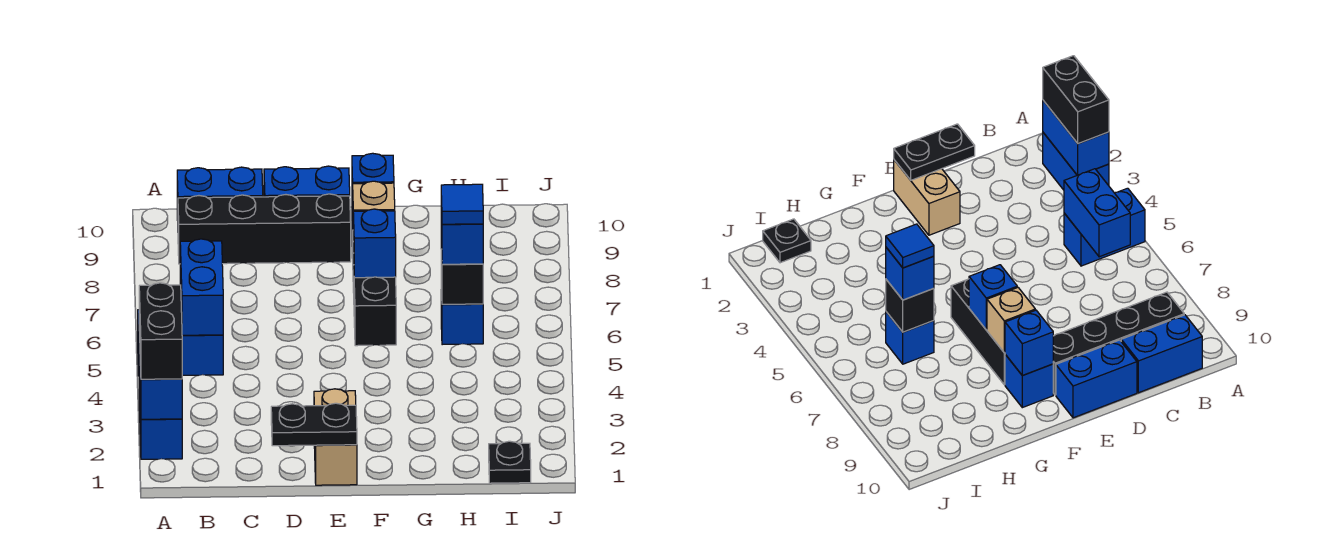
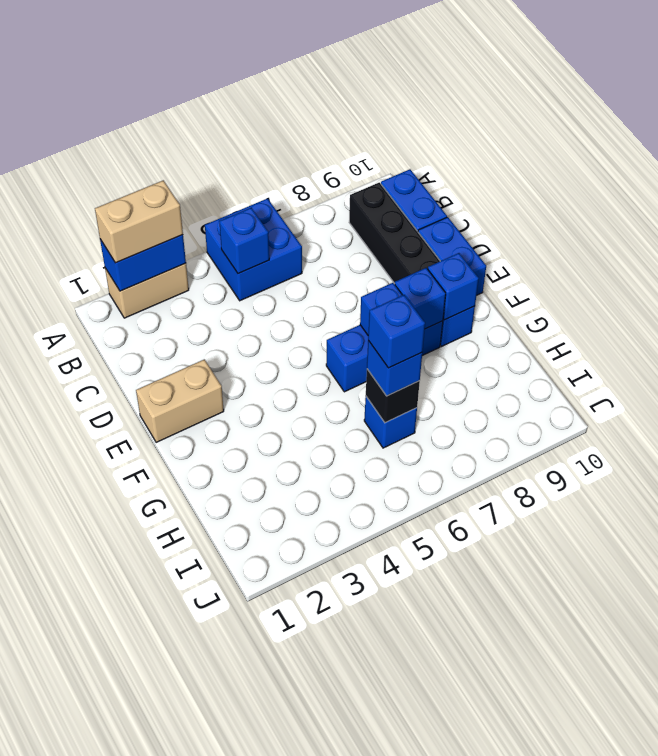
blue brick A2:A3 level 1 -> tan brick A2:A3 level 1
black brick A2:A3 level 3 -> tan brick A2:A3 level 3
blue brick A5:B5 level 1 -> blue brick A5:B6 level 1
blue brick B5:B6 level 2 -> blue brick B5 level 2
black plate D1:E1 level 2 -> none
black brick F6:F8 level 1 -> blue brick F6:F8 level 1
tan brick F8 level 2 -> blue brick F8 level 2
blue tile H6 level 4 -> blue brick H6 level 4
black plate I1 level 1 -> none

